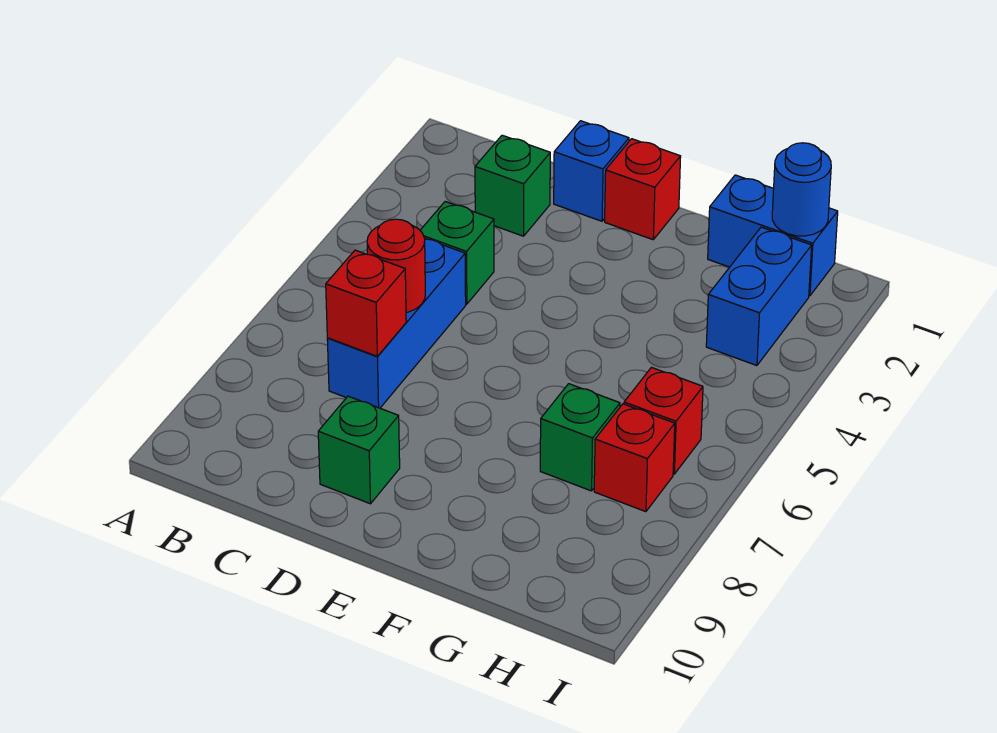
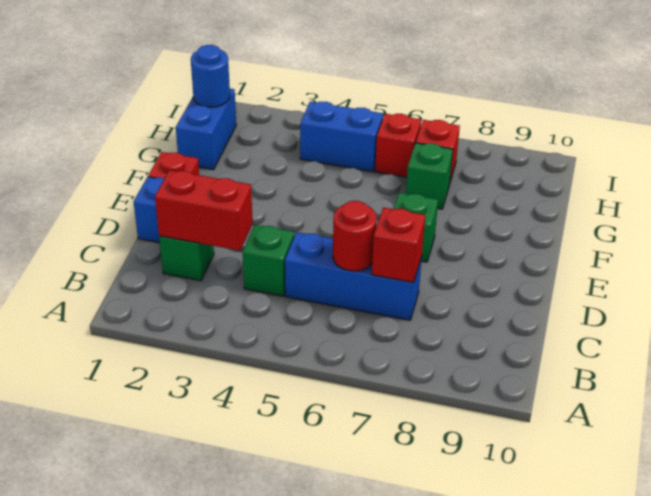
none -> red brick C2:C3 level 2
green brick D9 level 1 -> green brick E7 level 1
blue brick H2:H3 level 1 -> blue brick H4:H5 level 1

